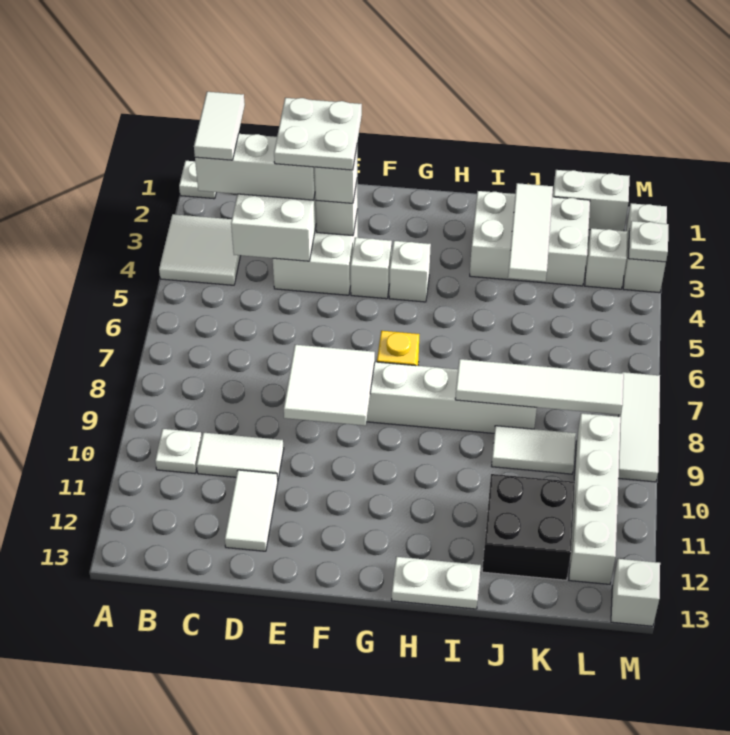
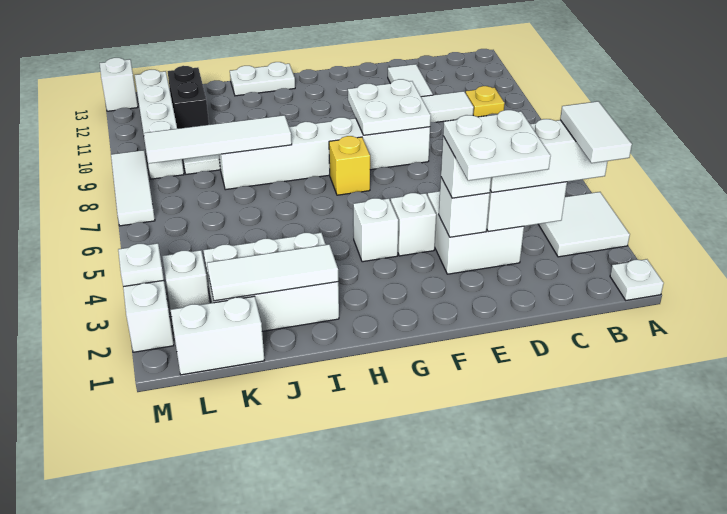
white plate B10 level 1 -> yellow plate B10 level 1
white tile E8:F9 level 2 -> white plate E8:F9 level 2
white tile J2:J4 level 2 -> white tile I2:K2 level 2
black brick J11:K12 level 1 -> black brick K11:K12 level 1

